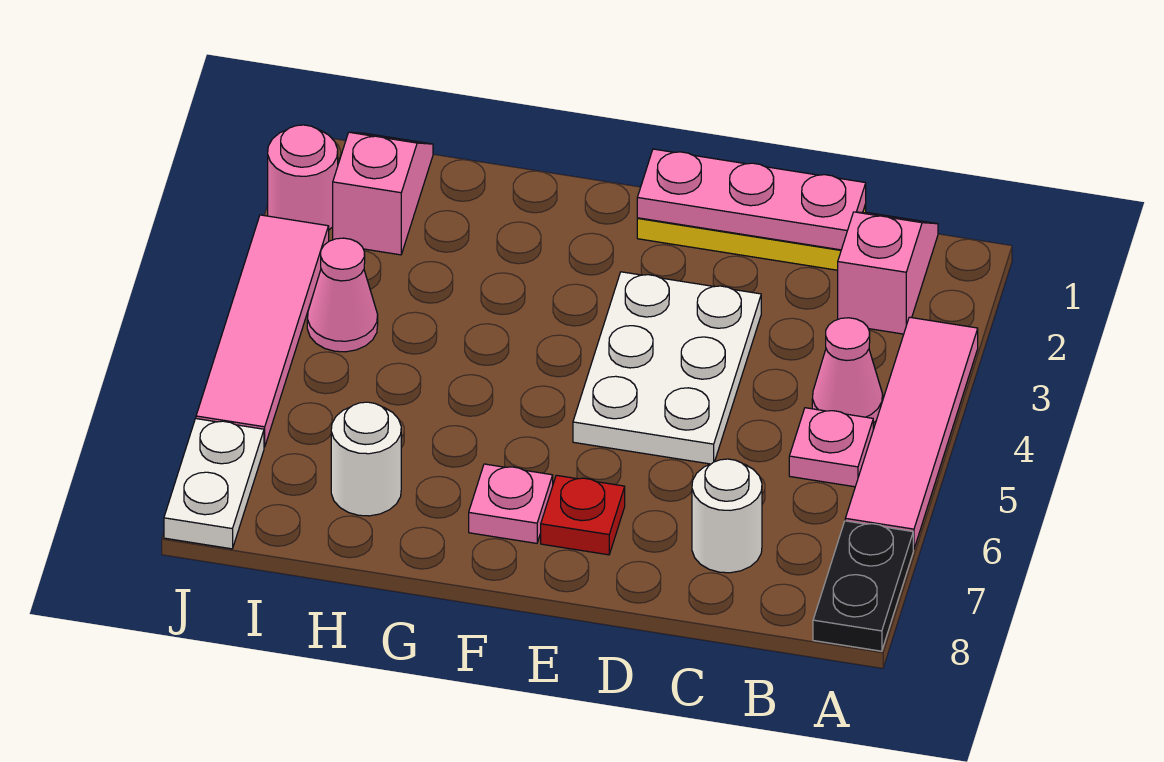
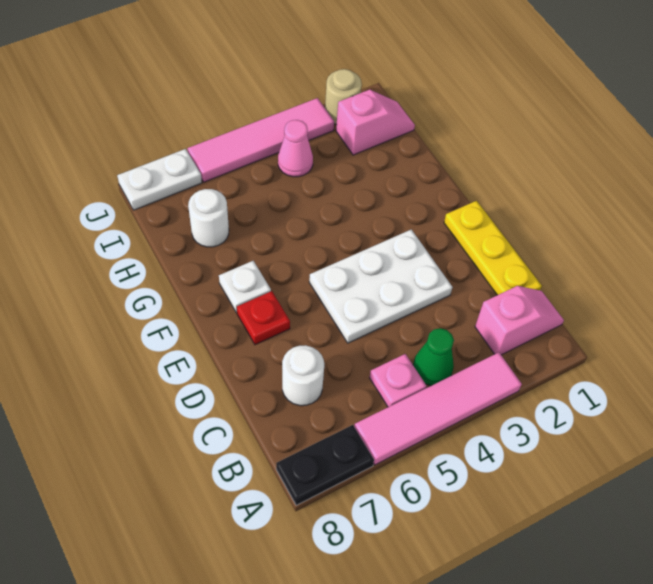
pink cone B4 level 1 -> green cone B4 level 1
pink plate C1:E1 level 2 -> none
pink plate F7 level 1 -> white plate F7 level 1
pink round brick J2 level 1 -> tan round brick J2 level 1

